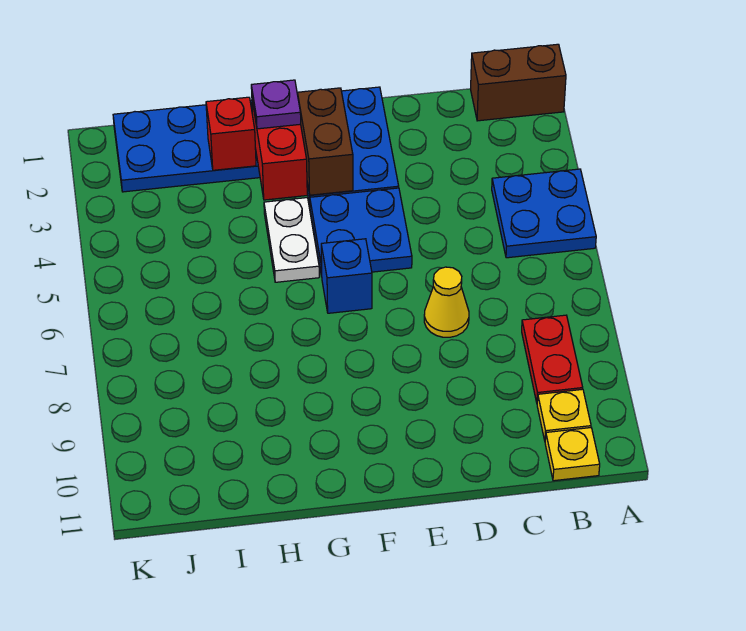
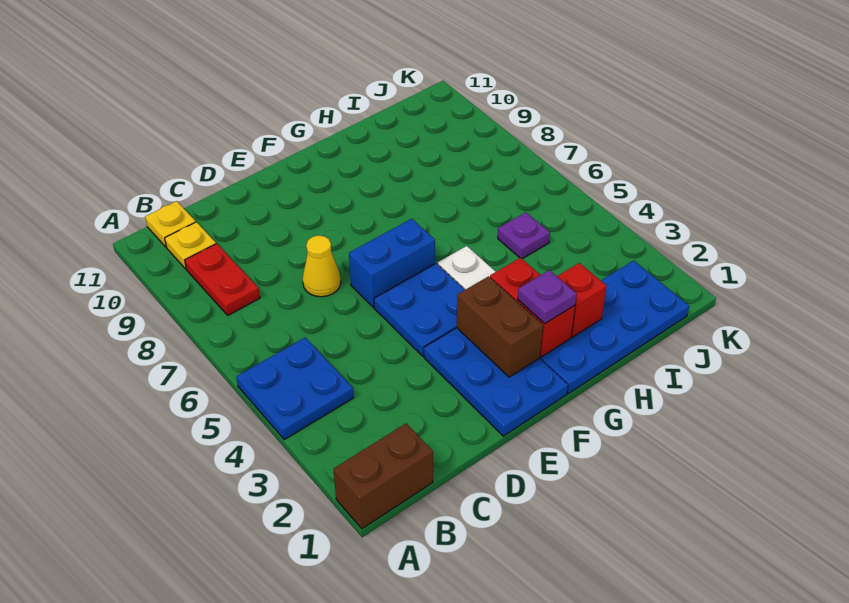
blue brick F6 level 1 -> blue brick E6:F6 level 1
none -> purple plate I5 level 1

